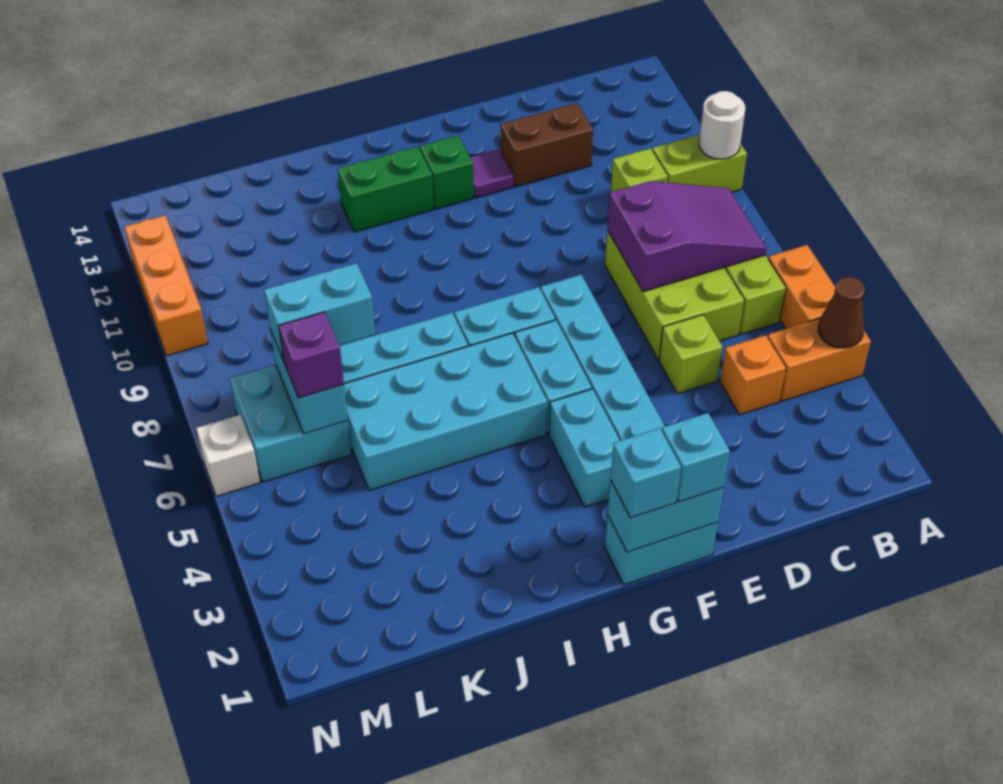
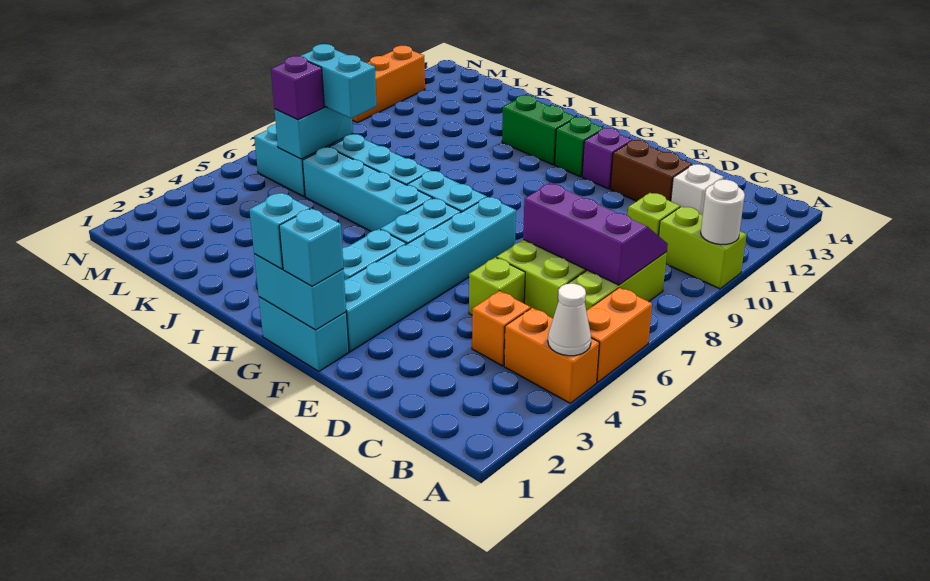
brown cone A4 level 2 -> white cone A4 level 2
purple slope B7:D8 level 2 top D -> purple slope B7:D8 level 2 top 7
purple tile F12 level 1 -> purple brick F12 level 1
cyan brick H5:K6 level 1 -> cyan brick H6:K6 level 1
white brick N6 level 1 -> white brick C12 level 1

